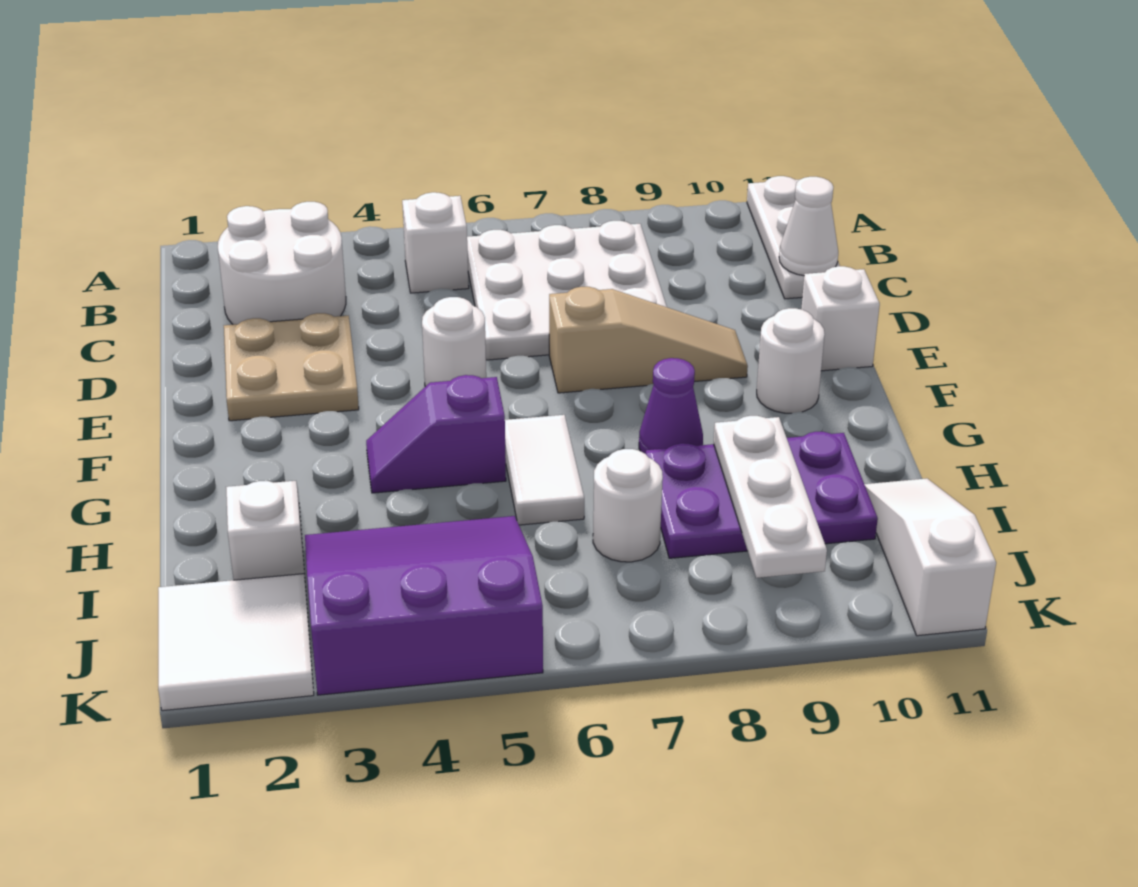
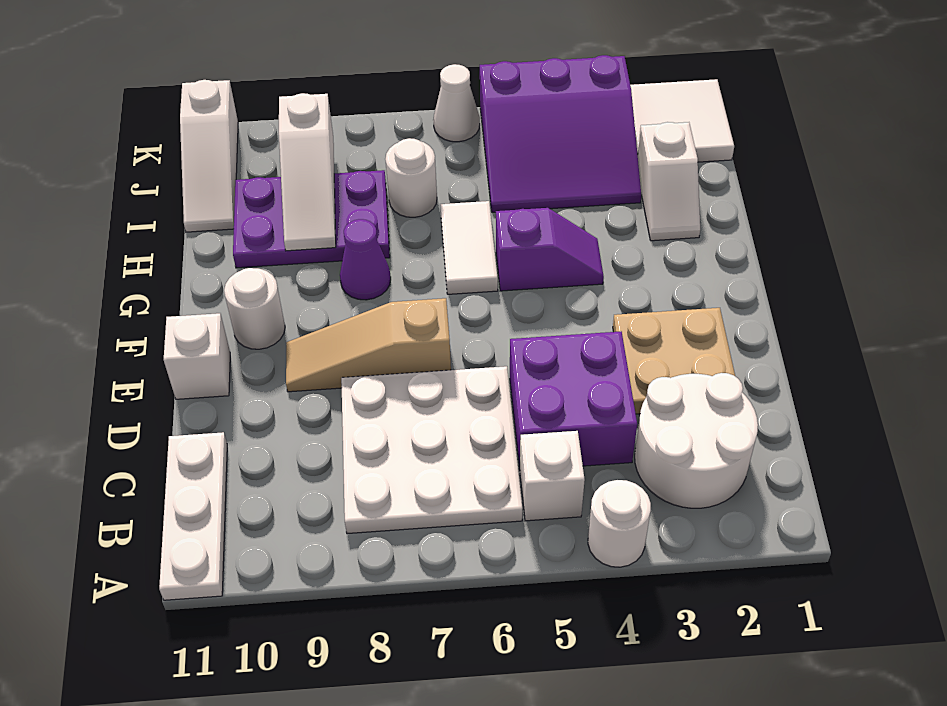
none -> purple brick C4:D5 level 1
white cone C11 level 2 -> white cone K6 level 1
white round brick E5 level 1 -> white round brick A4 level 1
white plate H9:J9 level 2 -> white slope H9:J9 level 2 top J

